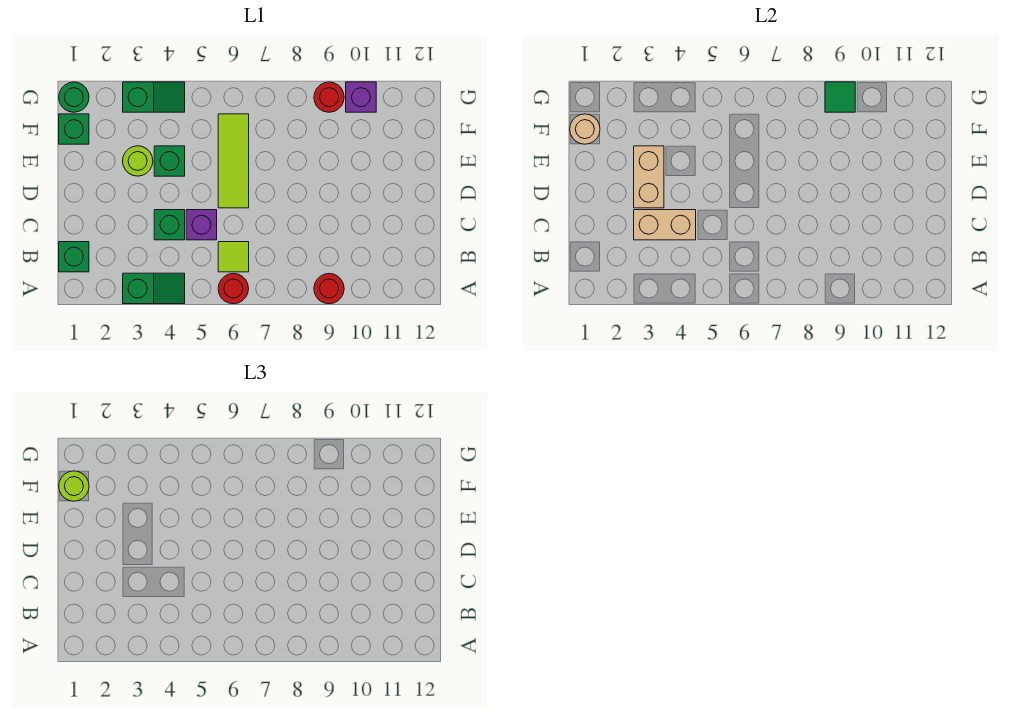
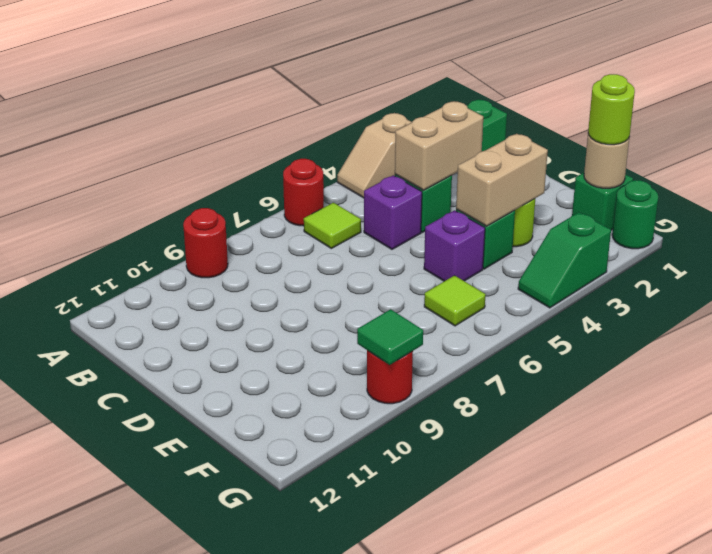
green slope A3:A4 level 1 top 3 -> tan slope A3:A4 level 1 top 3
tan brick D3:E3 level 2 -> tan brick E3:E4 level 2
lime tile D6:F6 level 1 -> lime tile F6 level 1
purple brick G10 level 1 -> purple brick E5 level 1

